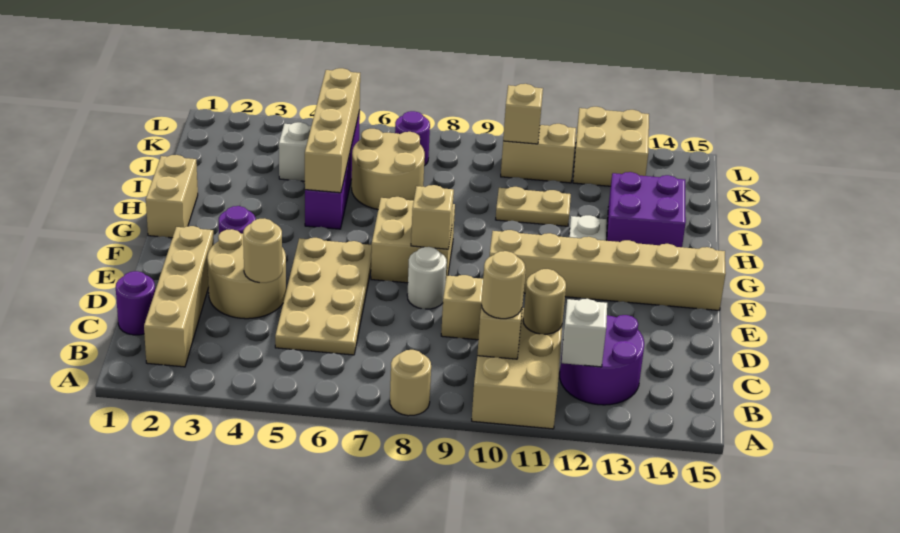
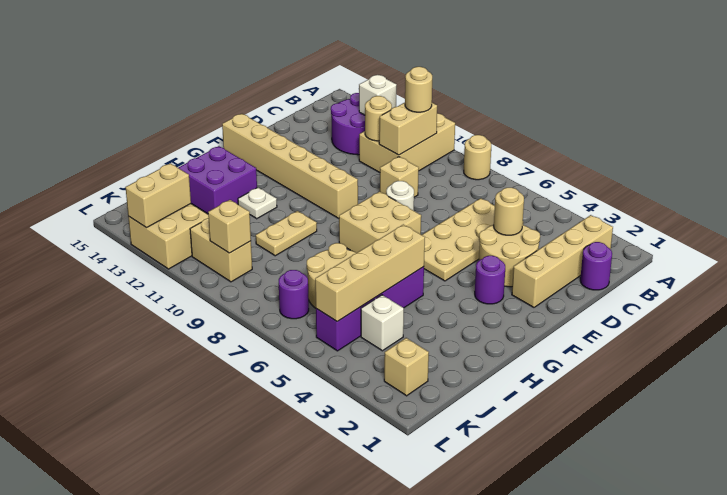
tan brick F8 level 2 -> tan brick K2 level 1
tan brick G1:H1 level 1 -> tan brick K13:L13 level 2
tan plate I10:I11 level 1 -> tan plate H10:I10 level 1

